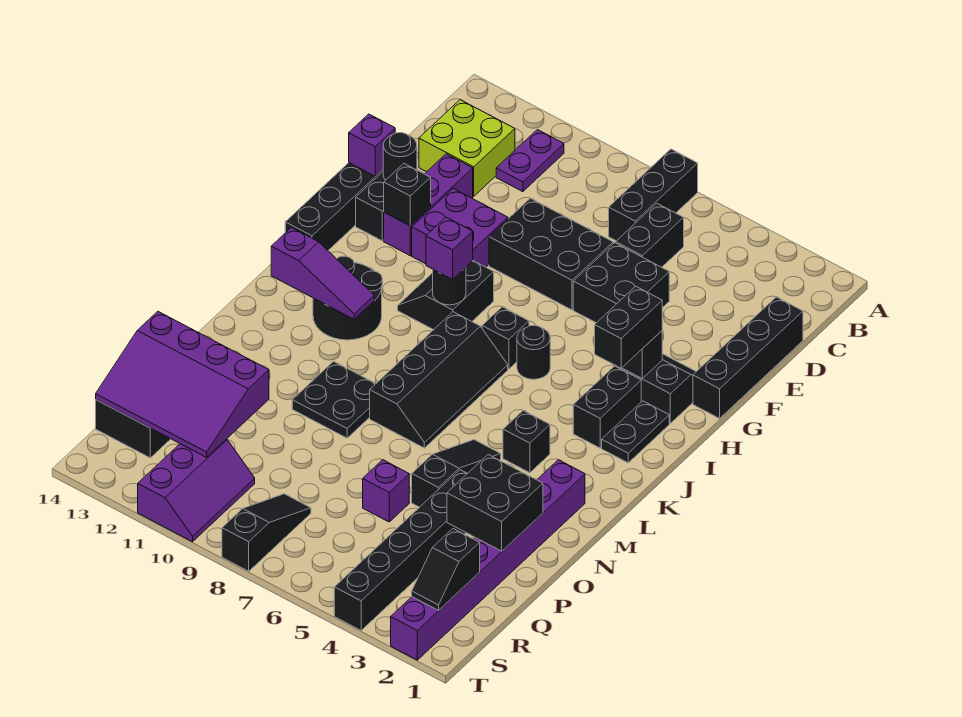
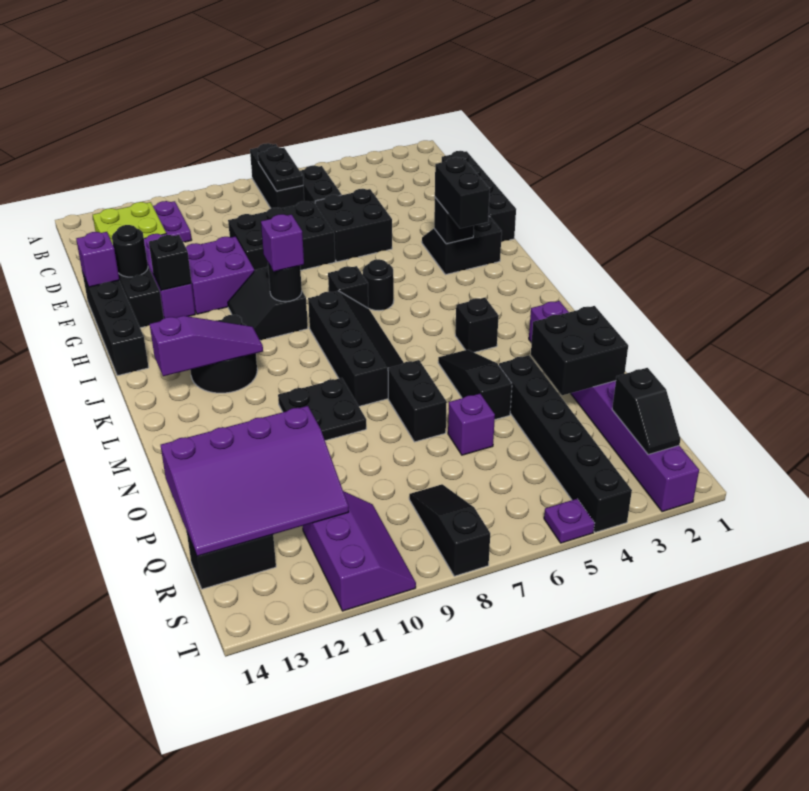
black plate I2:J2 level 1 -> black plate B7:C7 level 2
black brick I3:J3 level 1 -> black brick N7:O7 level 1
none -> purple plate T5 level 1

